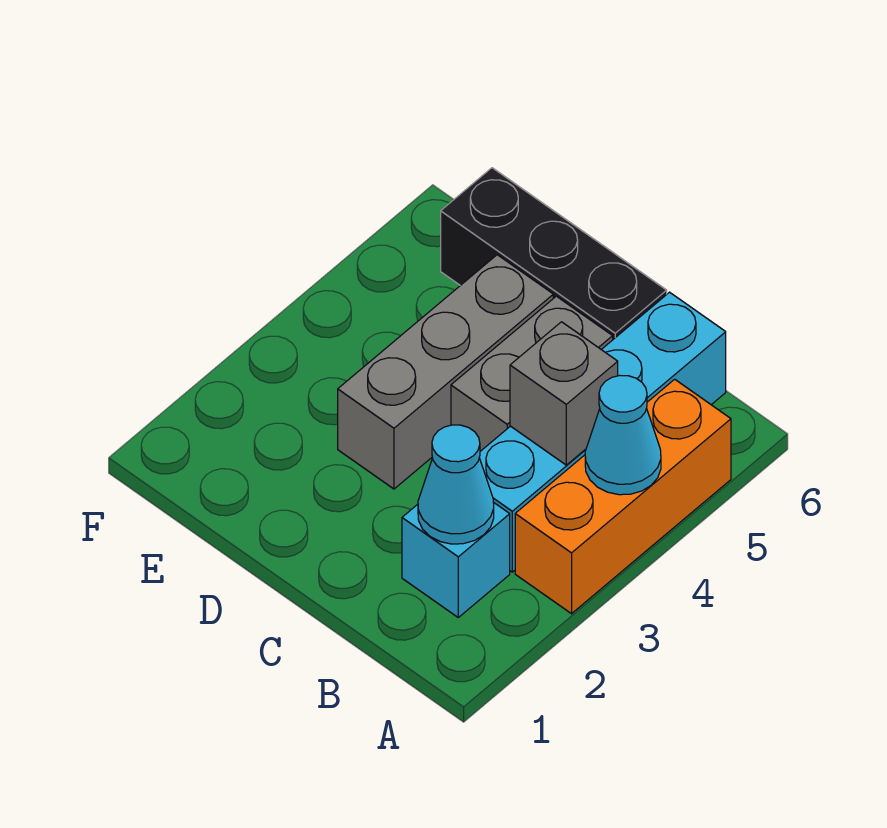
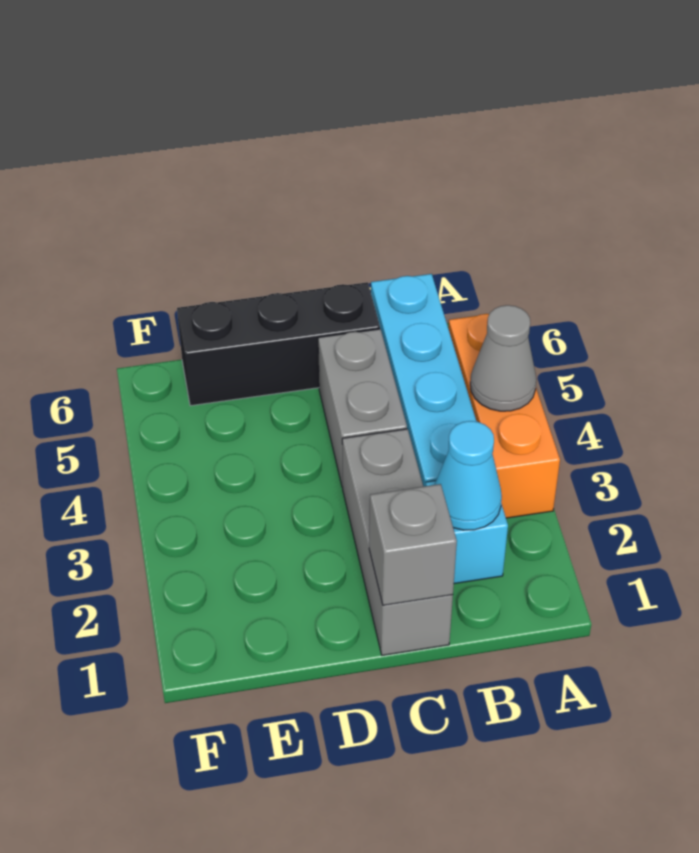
cyan cone A4 level 2 -> grey cone A4 level 2
grey brick B4 level 2 -> grey brick C1 level 2
grey brick D3:D5 level 1 -> grey brick C1:C3 level 1

